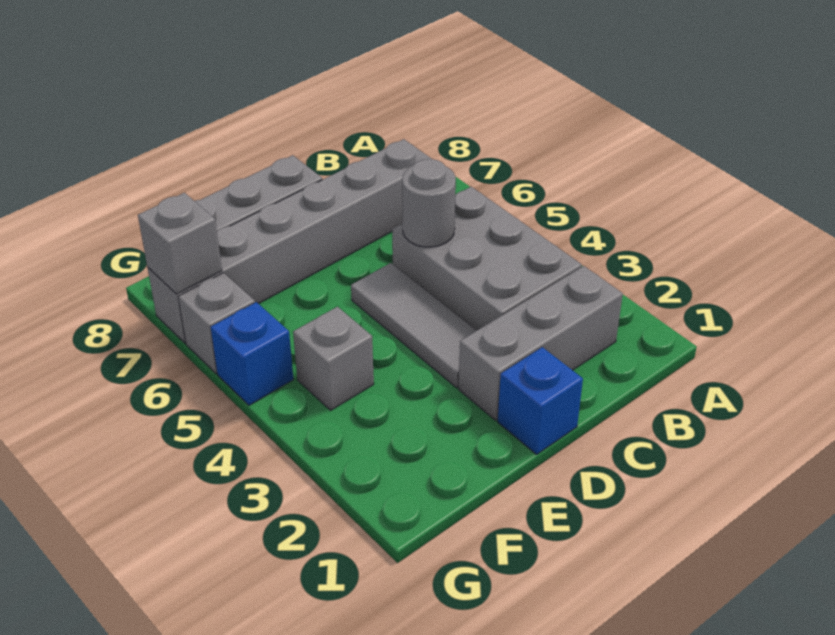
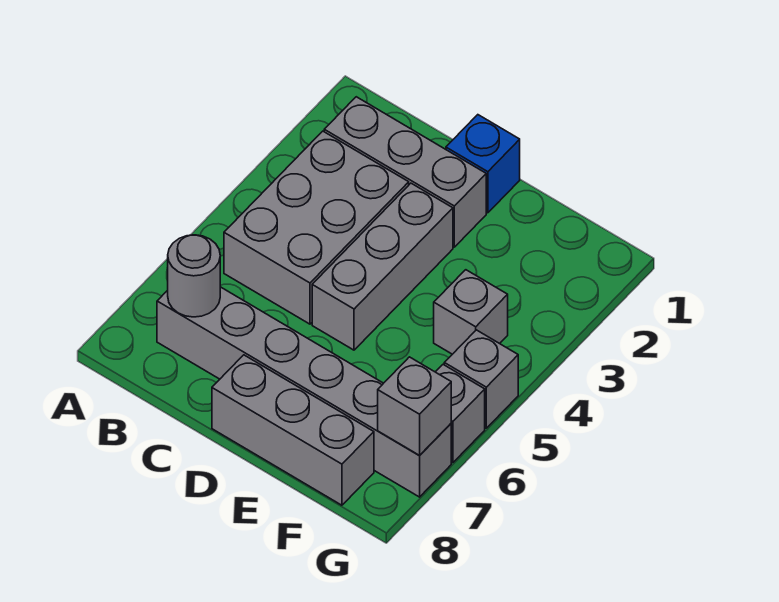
grey round brick C5 level 2 -> grey round brick B7 level 2
grey tile D3:D5 level 1 -> grey brick D3:D5 level 1
blue brick G5 level 1 -> grey brick G5 level 1

